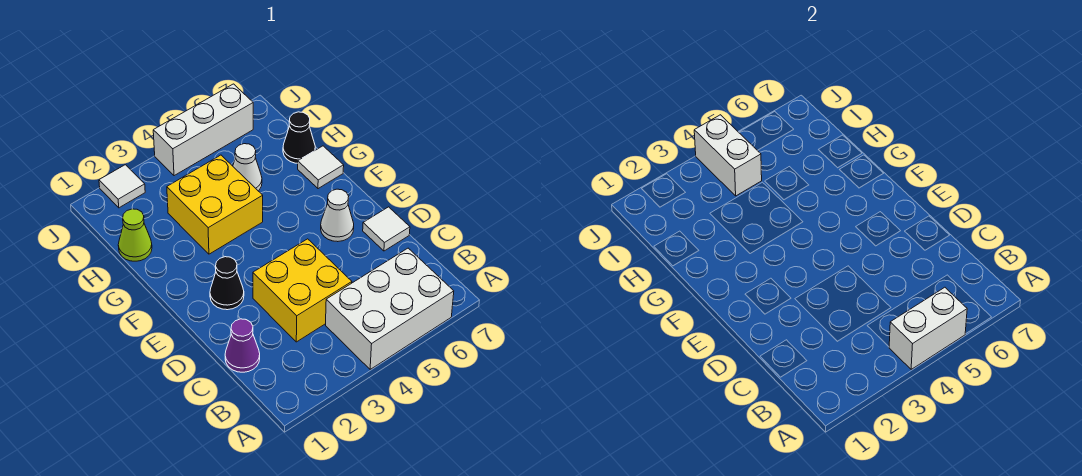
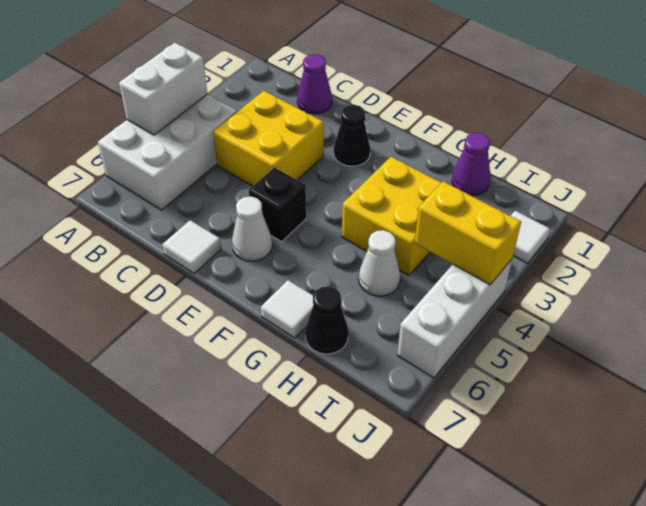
none -> black brick E5 level 1
lime cone H1 level 1 -> purple cone H1 level 1
white brick I4:J4 level 2 -> yellow brick I4:J4 level 2

